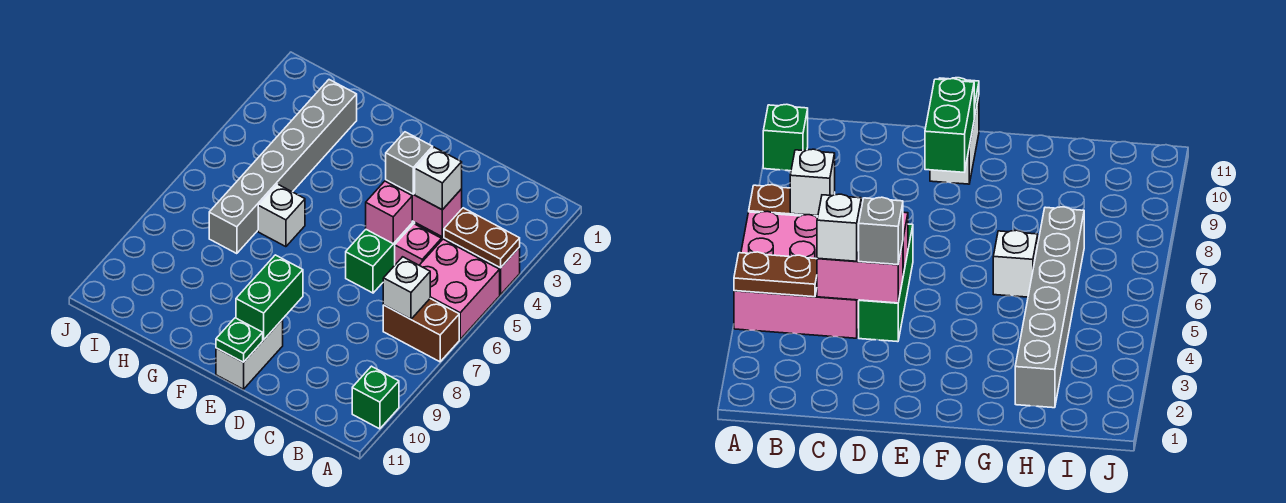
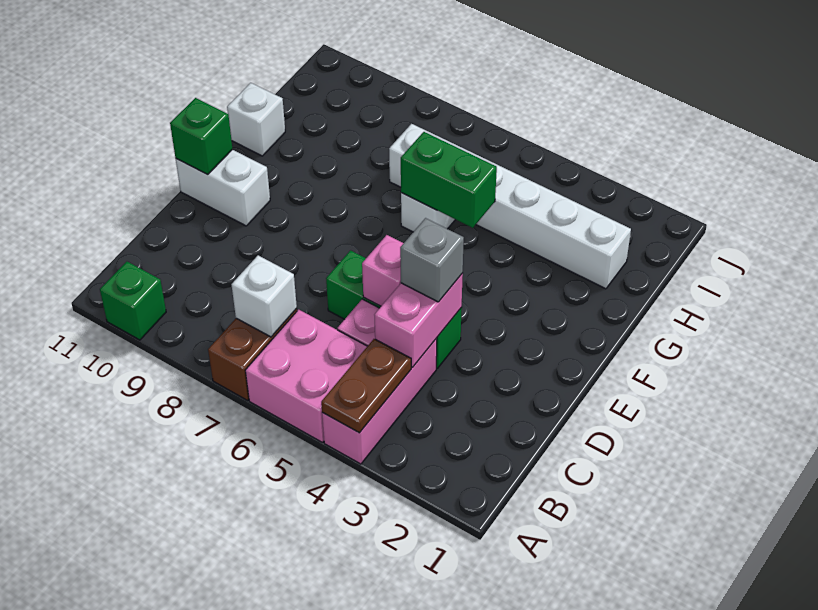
white brick C4 level 3 -> white brick G11 level 1
green brick E9:E10 level 2 -> green brick G5:G6 level 2
green plate E11 level 2 -> green brick E11 level 2
grey brick H2:H7 level 1 -> white brick H2:H7 level 1

